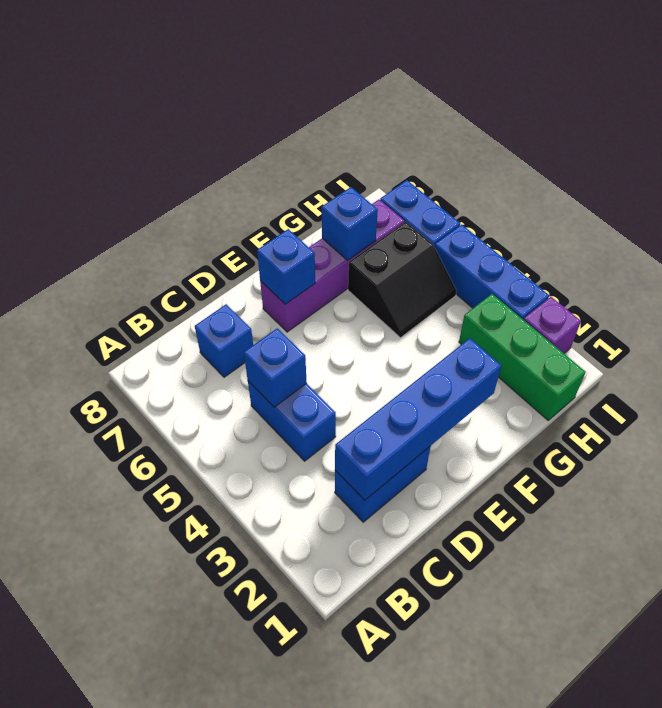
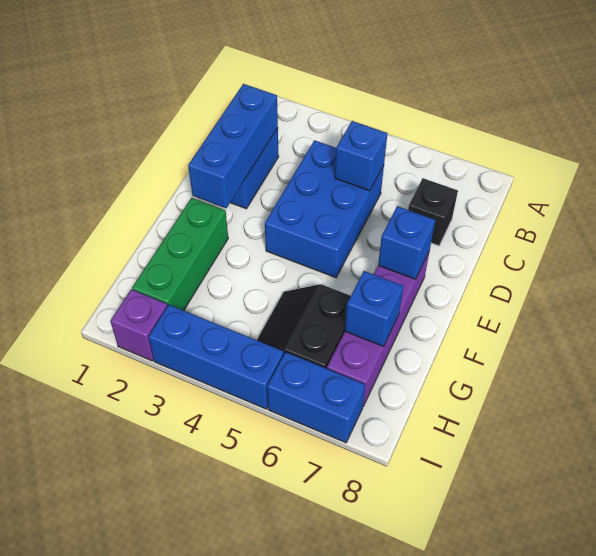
blue brick C2:F2 level 2 -> blue brick C2:E2 level 2
blue brick C4:C5 level 1 -> blue brick C4:E5 level 1
blue brick C7 level 1 -> black brick C7 level 1
green brick H1:H3 level 1 -> green brick F2:H2 level 1

